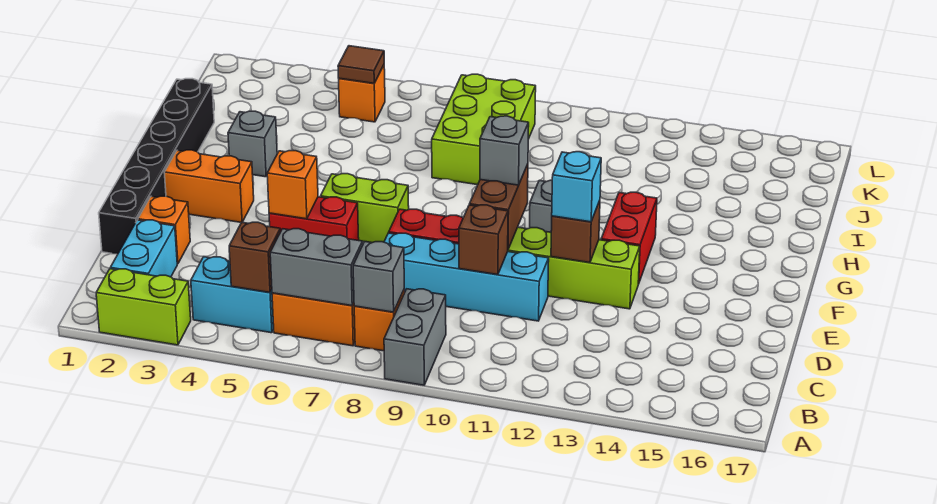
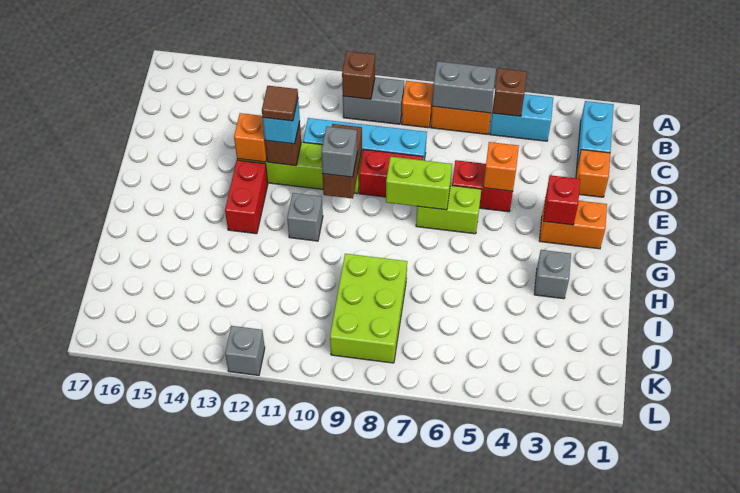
lime brick A2:A3 level 1 -> lime brick F7:F8 level 2
grey brick A9:B9 level 1 -> grey brick B9:B10 level 1
grey brick B8 level 2 -> grey brick L12 level 1
black brick D1:I1 level 1 -> none
brown brick D10 level 2 -> brown brick B10 level 2
none -> red brick F3 level 2
orange brick K5 level 1 -> orange brick E13 level 2
brown tile K5 level 2 -> brown tile E12 level 4

